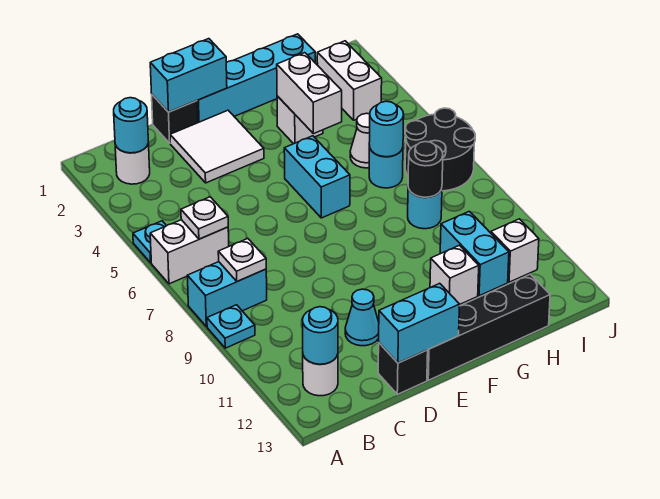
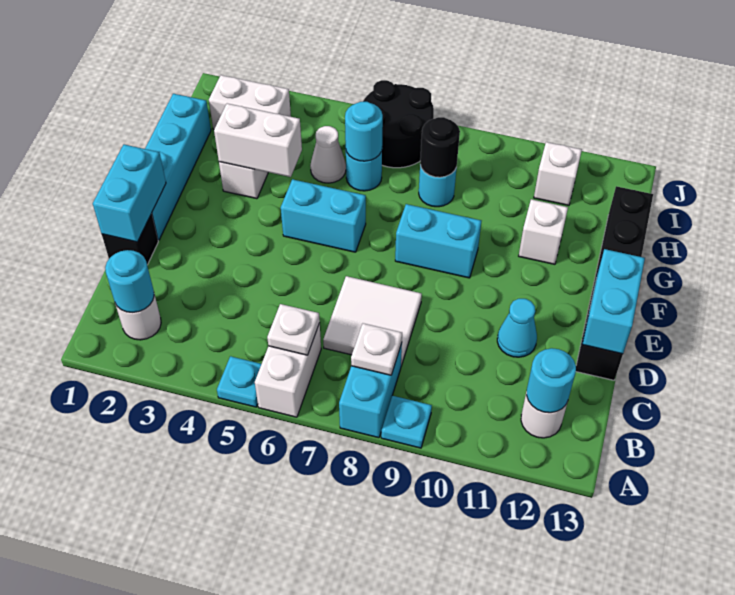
white tile D2:E3 level 1 -> white tile C7:D8 level 1
cyan brick H10:H11 level 1 -> cyan brick F8:F9 level 1

